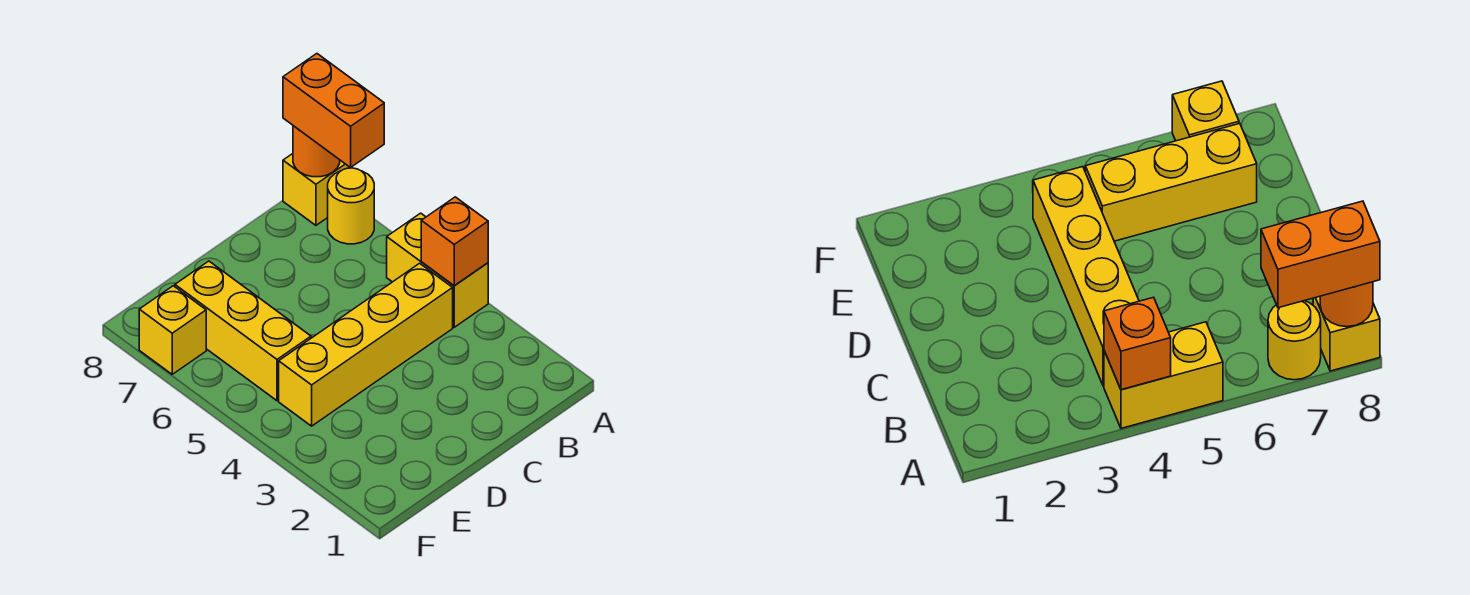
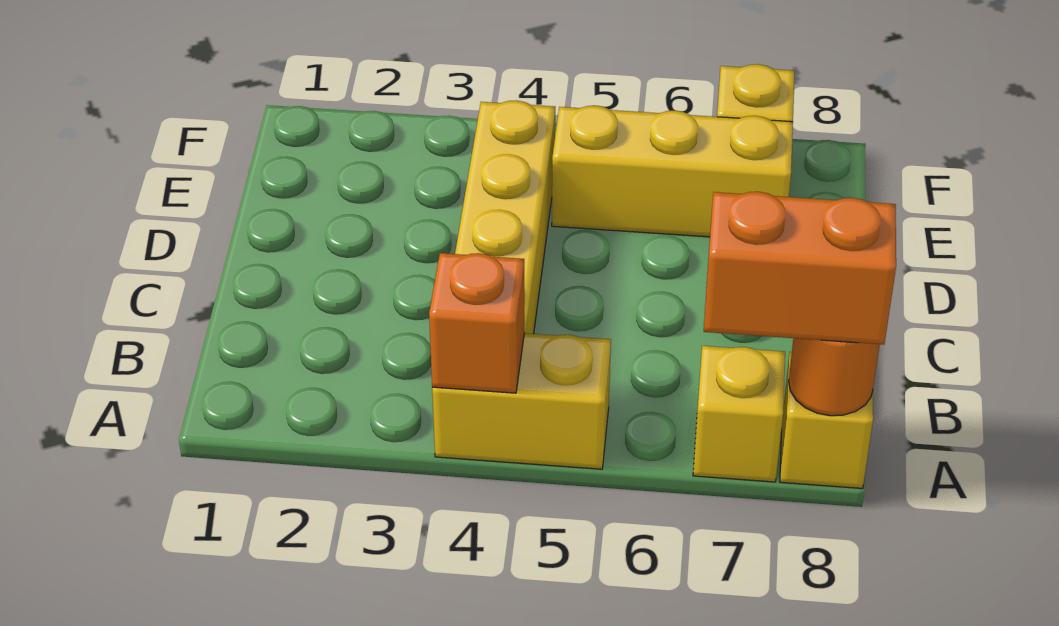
yellow round brick A7 level 1 -> yellow brick A7 level 1

